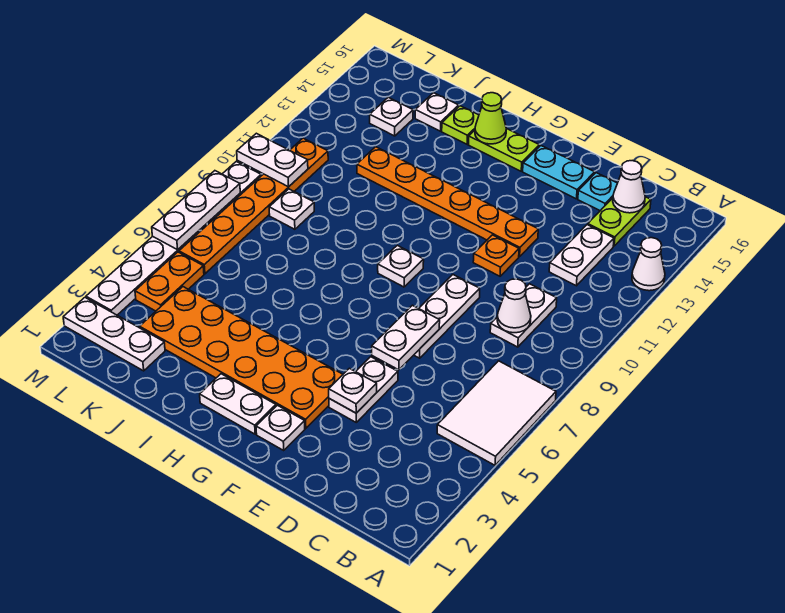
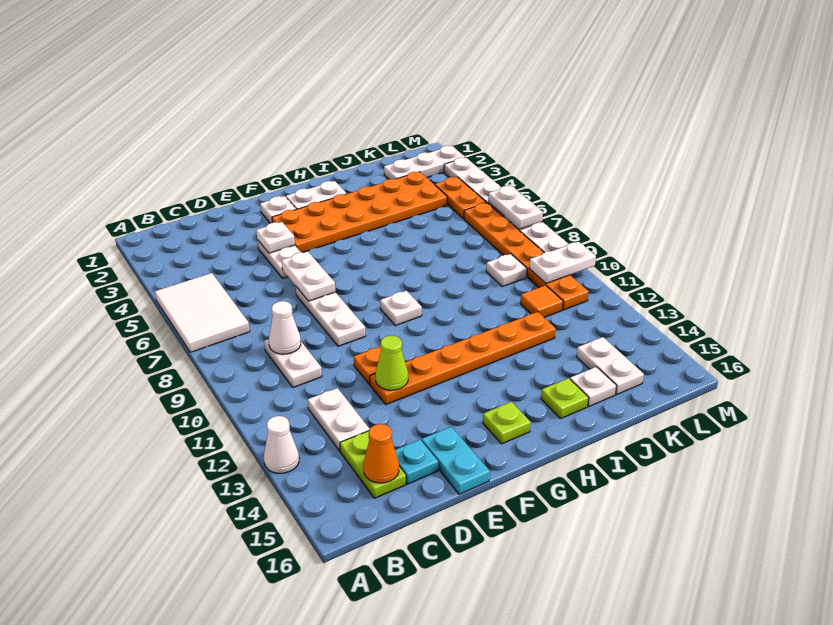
white cone C15 level 2 -> orange cone C15 level 2
cyan plate E15:F15 level 1 -> cyan plate E15:E16 level 1
lime plate G15:H15 level 1 -> lime plate G15 level 1
lime cone H15 level 2 -> lime cone E12 level 2
none -> orange tile K11 level 1
white plate K14 level 1 -> white plate K14:K15 level 1
white plate M6:M8 level 2 -> white plate M6:M7 level 2

